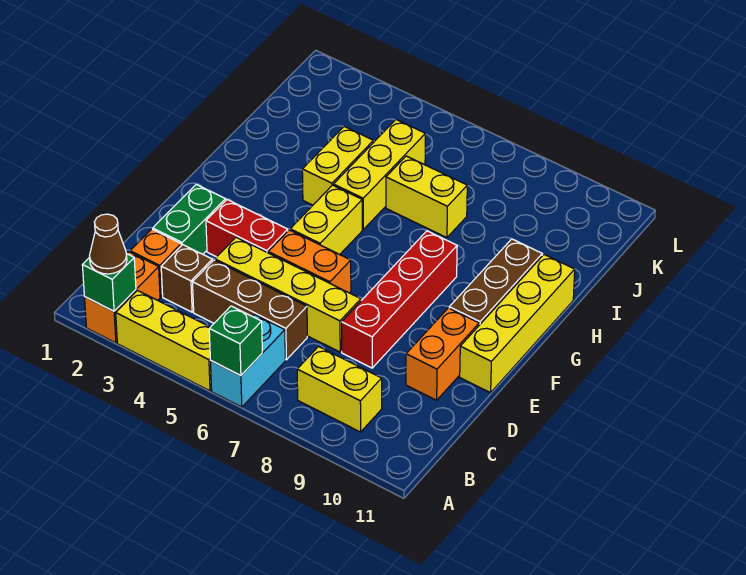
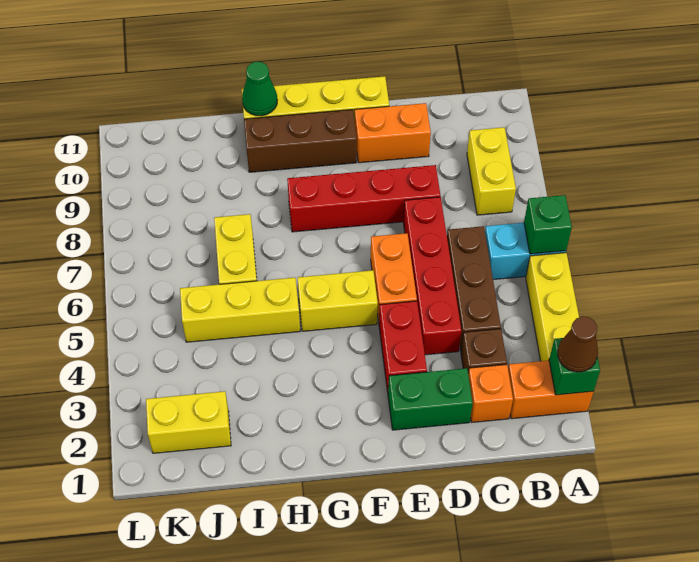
yellow brick D4:D7 level 1 -> red brick D4:D7 level 1
yellow brick H4:I4 level 1 -> yellow brick J2:K2 level 1
none -> green cone H11 level 2

